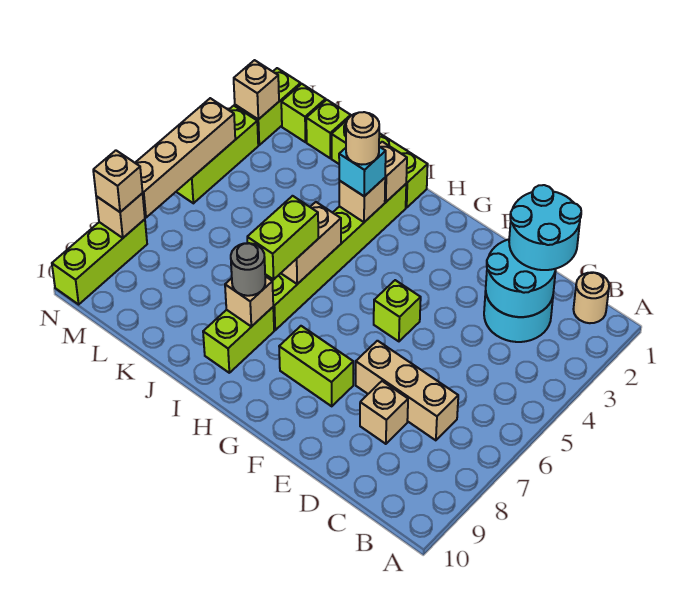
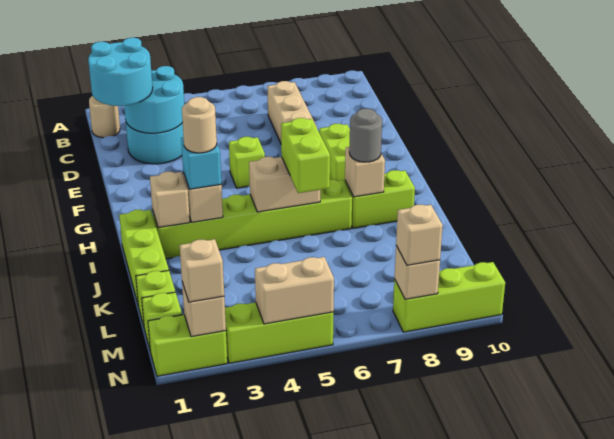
tan brick D8 level 1 -> tan brick N2 level 3
lime brick I6:I7 level 3 -> lime brick I6:J6 level 3
tan brick N4:N7 level 2 -> tan brick N4:N5 level 2

